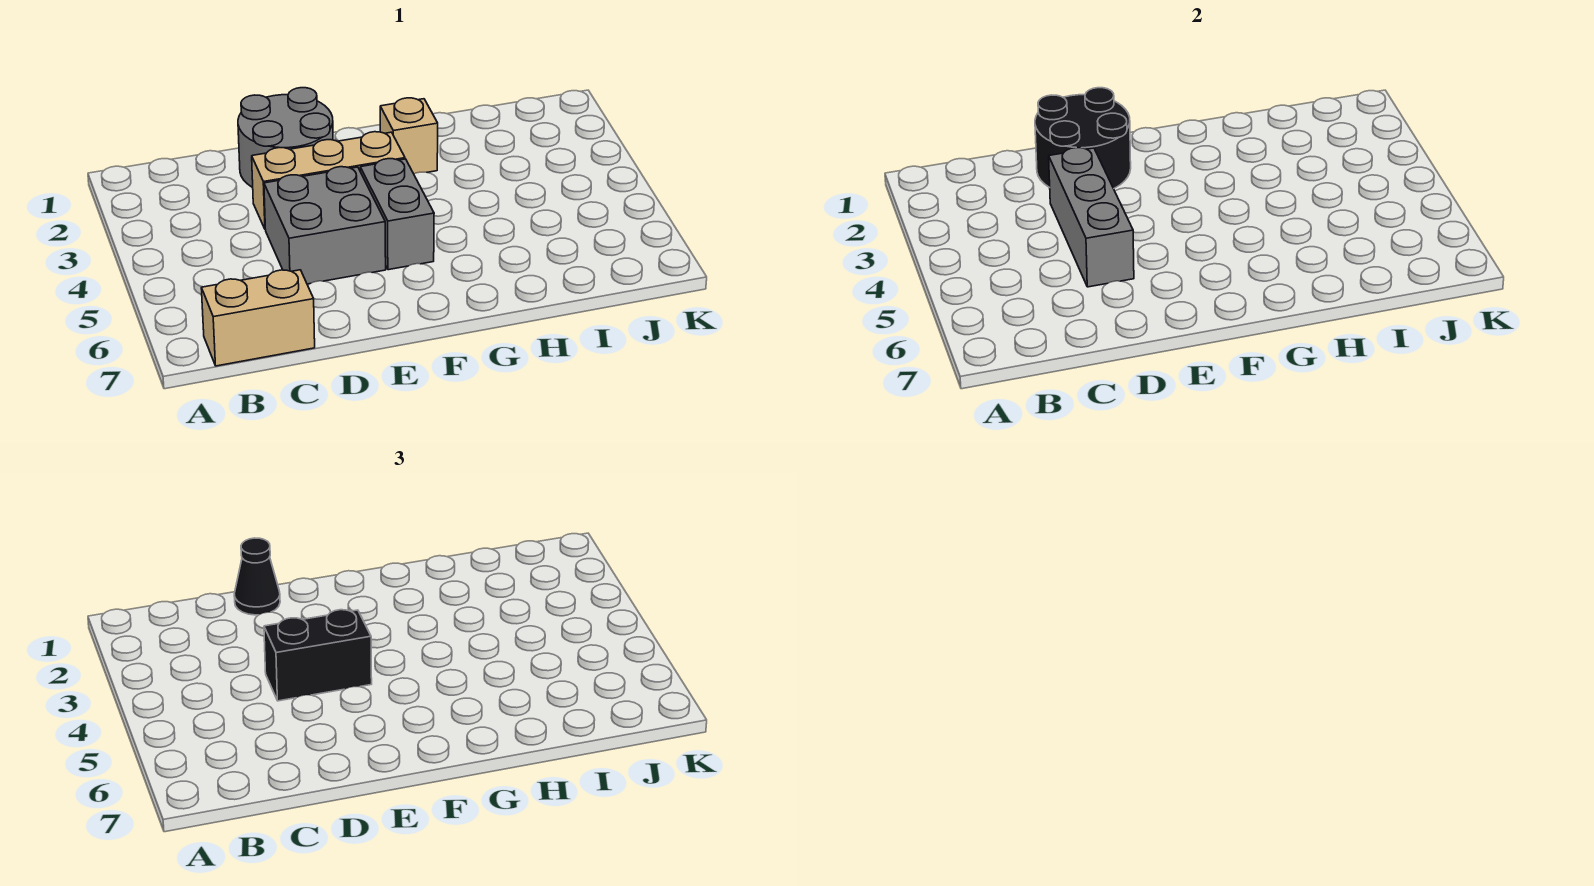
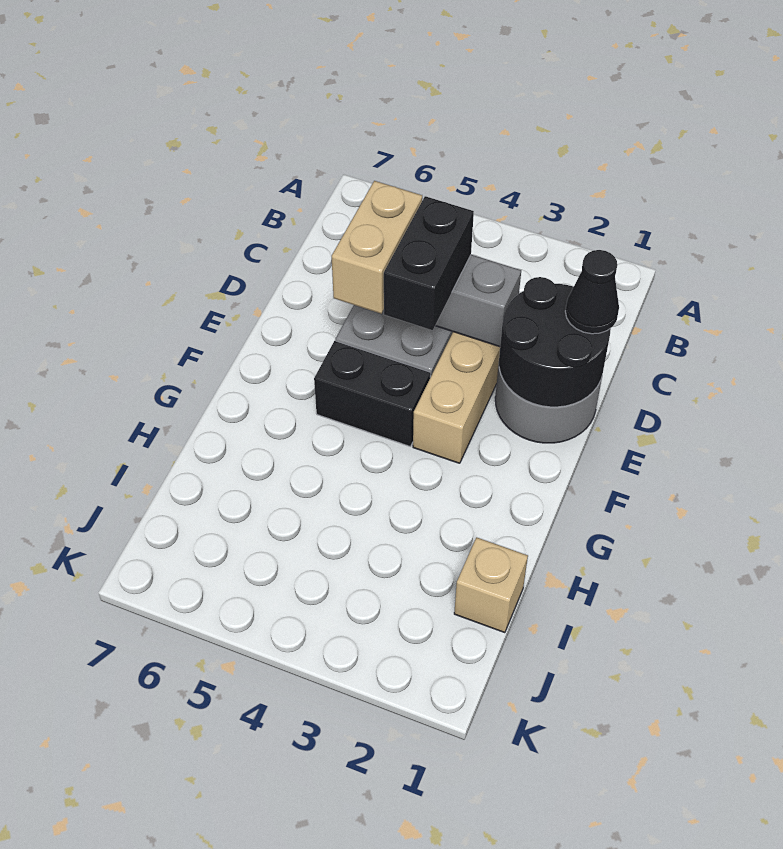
tan brick B7:C7 level 1 -> tan brick D5:E5 level 3
grey brick F4:F5 level 1 -> black brick F4:F5 level 1
tan brick G2 level 1 -> tan brick I1 level 1

